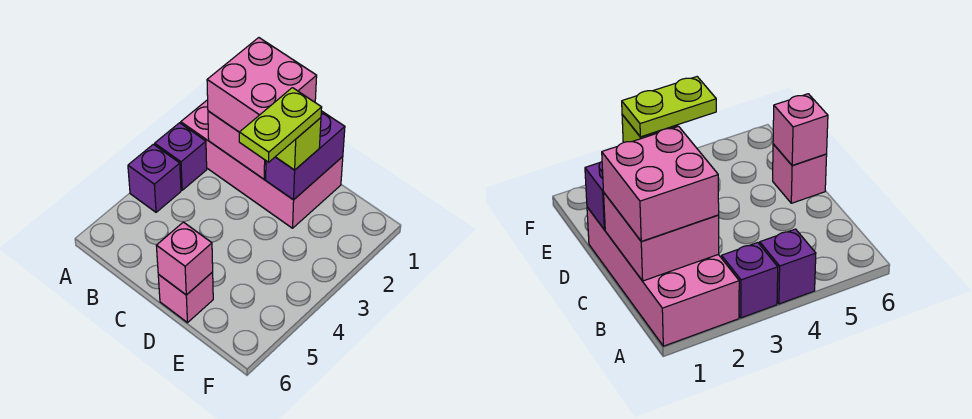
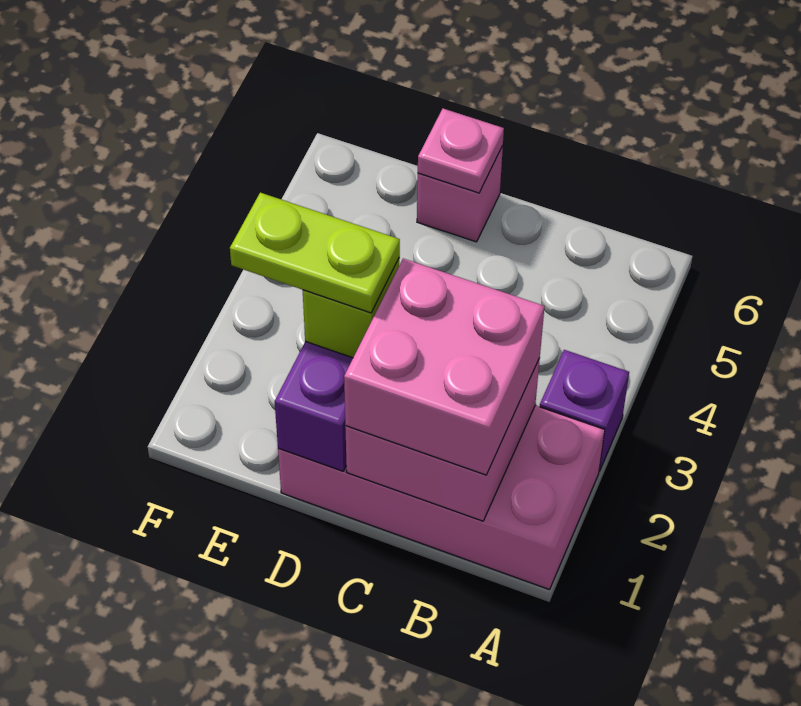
purple brick A4 level 1 -> none
lime plate D2:D3 level 4 -> lime plate D2:E2 level 4
pink brick D6 level 2 -> pink plate D6 level 2

